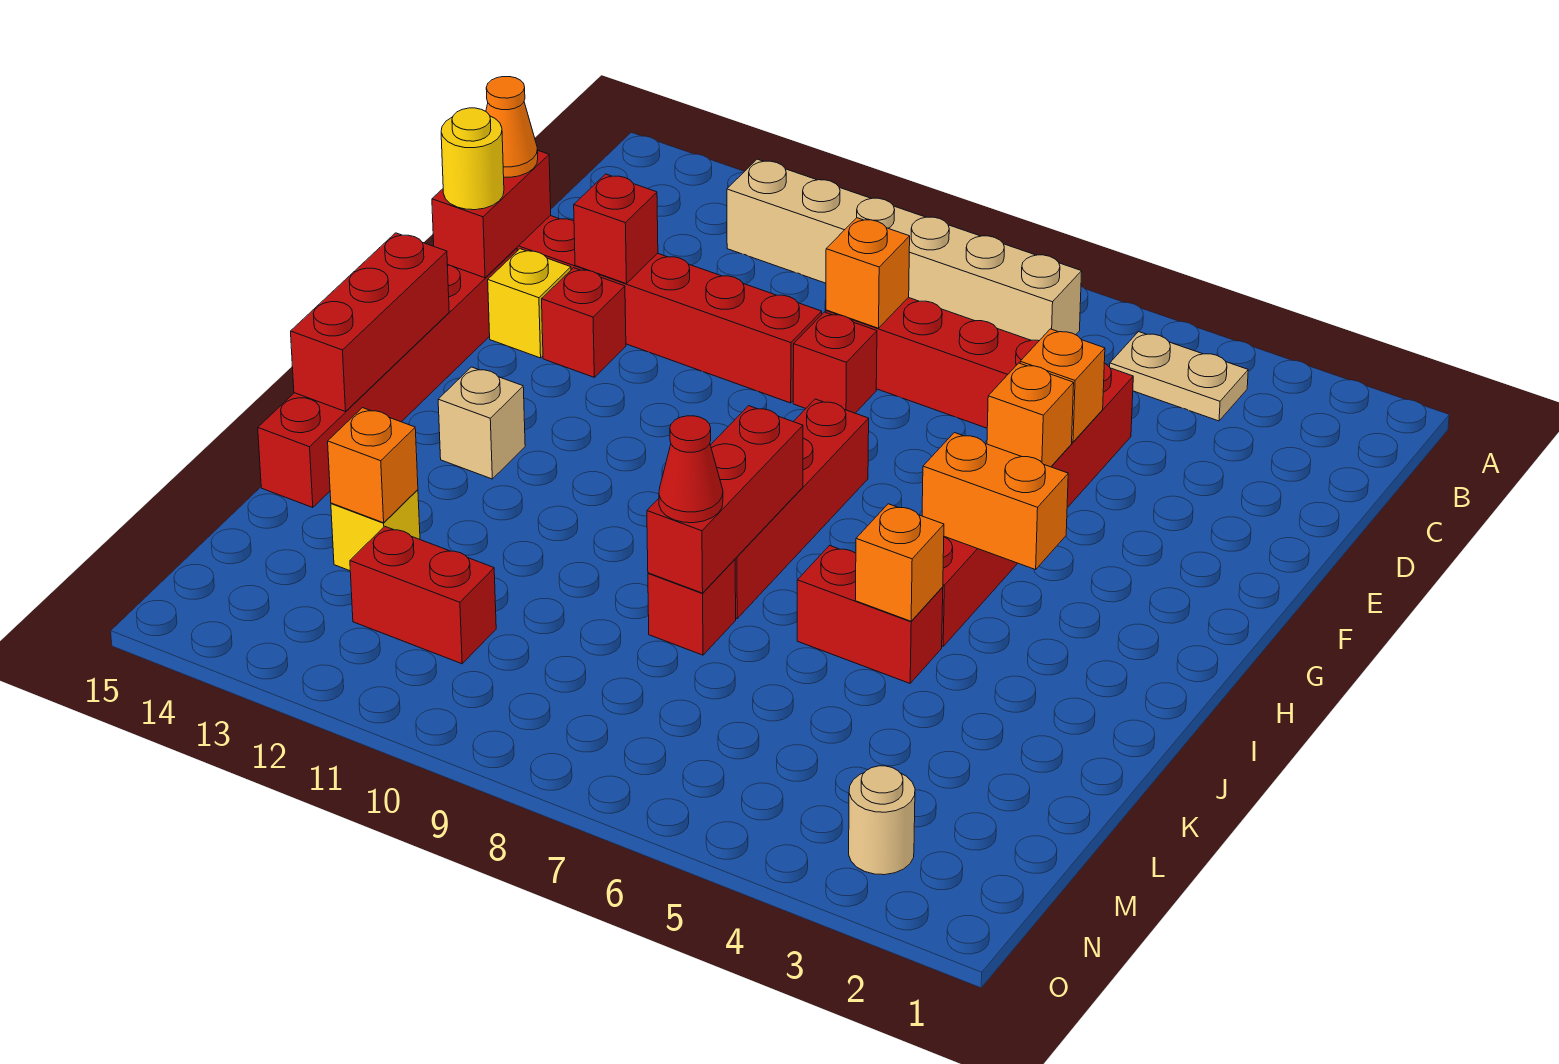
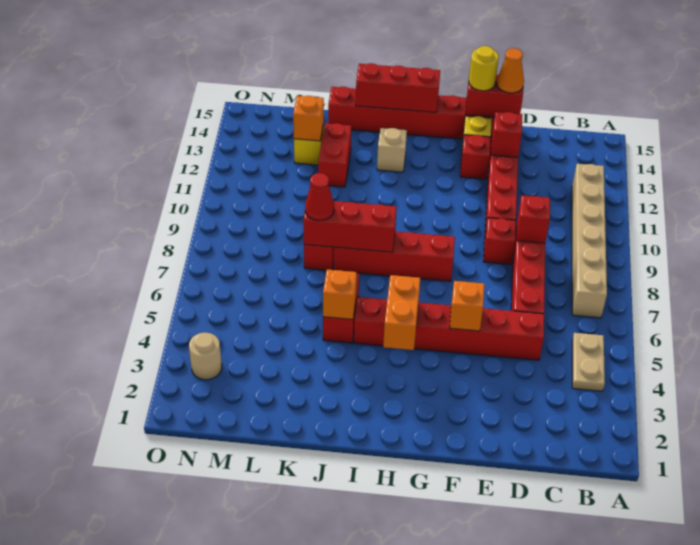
orange brick D9 level 2 -> red brick D9 level 2
orange brick E5 level 2 -> none
red brick M11:M12 level 1 -> red brick K12:K13 level 1

